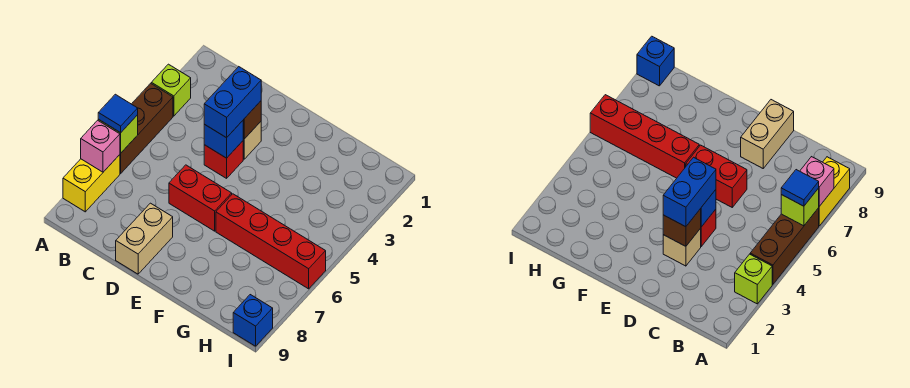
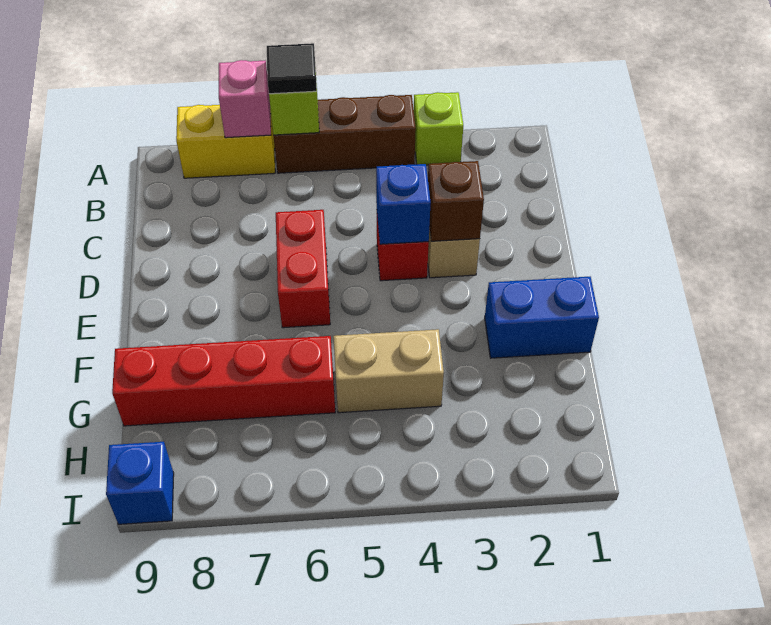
blue tile A6 level 3 -> black tile A6 level 3
blue brick D3:D4 level 3 -> blue brick F1:F2 level 1
tan brick D8:D9 level 1 -> tan brick G4:G5 level 1
red brick F6:I6 level 1 -> red brick G6:G9 level 1

